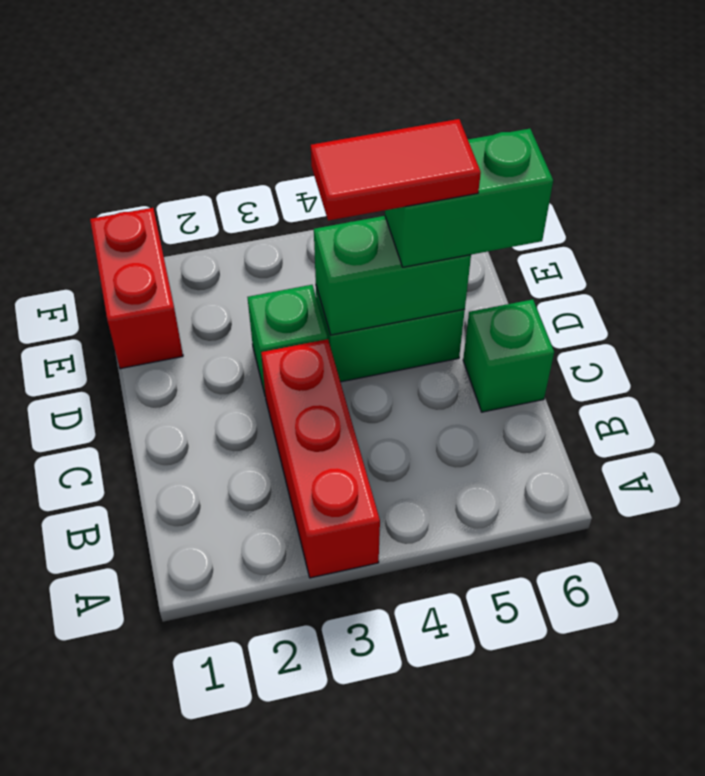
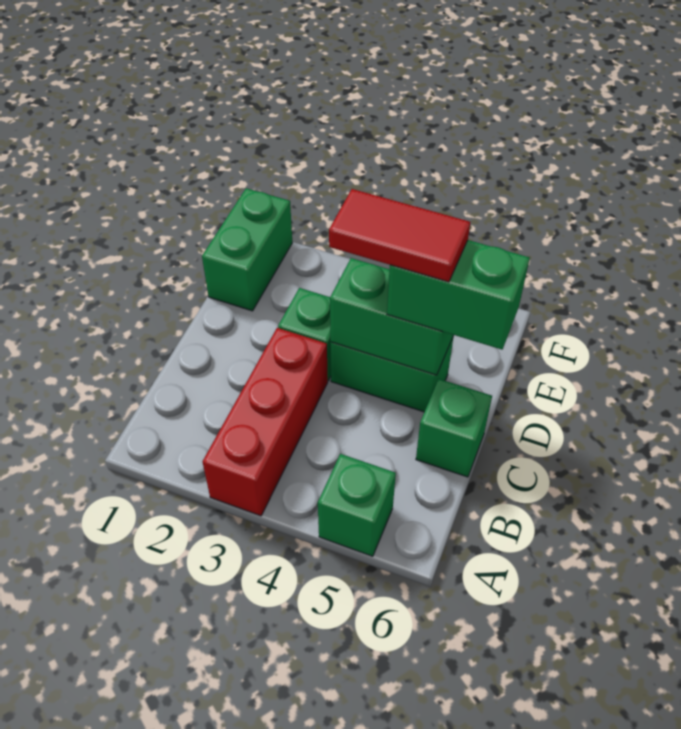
none -> green brick A5 level 1
red brick E1:F1 level 1 -> green brick E1:F1 level 1

